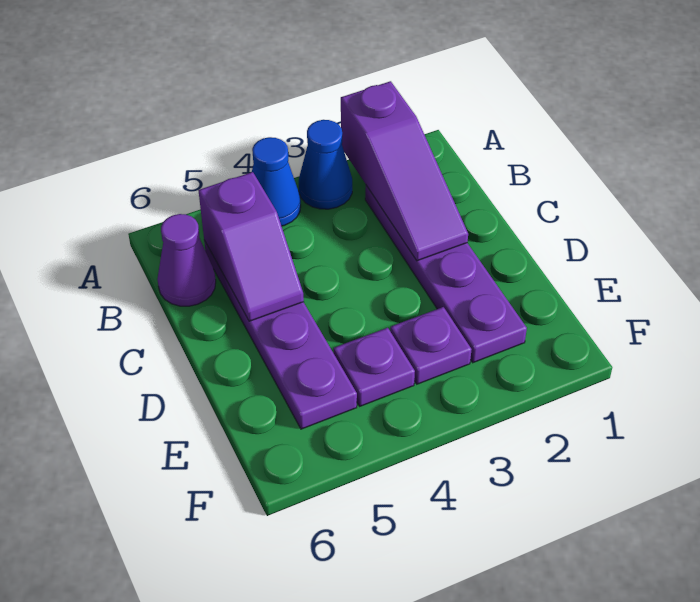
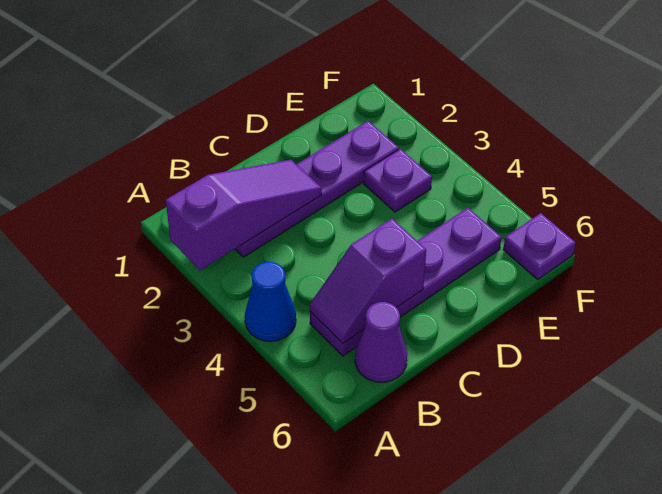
blue cone A3 level 1 -> none
purple slope B5:C5 level 2 top B -> purple slope B5:C5 level 2 top C
purple plate E4 level 1 -> purple plate F6 level 1

